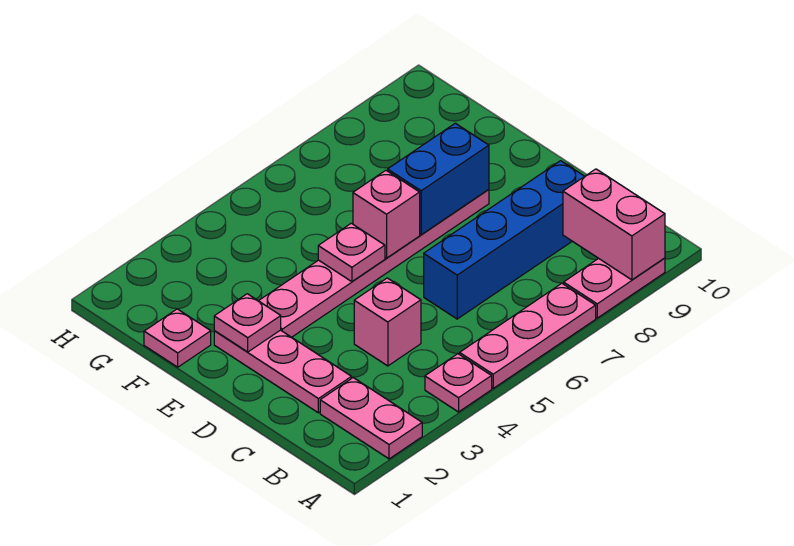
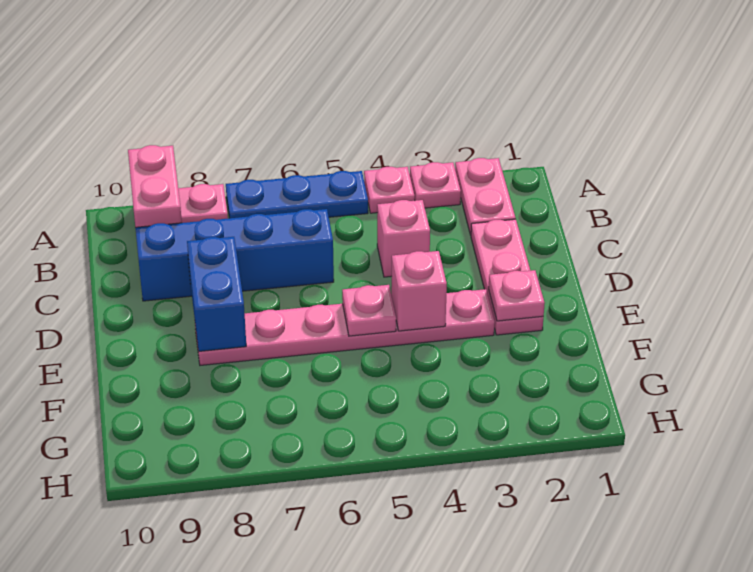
pink plate A5:A7 level 1 -> blue plate A5:A7 level 1
pink brick E6 level 2 -> pink brick E4 level 2
blue brick E7:E8 level 2 -> blue brick D8:E8 level 2
pink plate F1 level 1 -> pink plate A3 level 1

